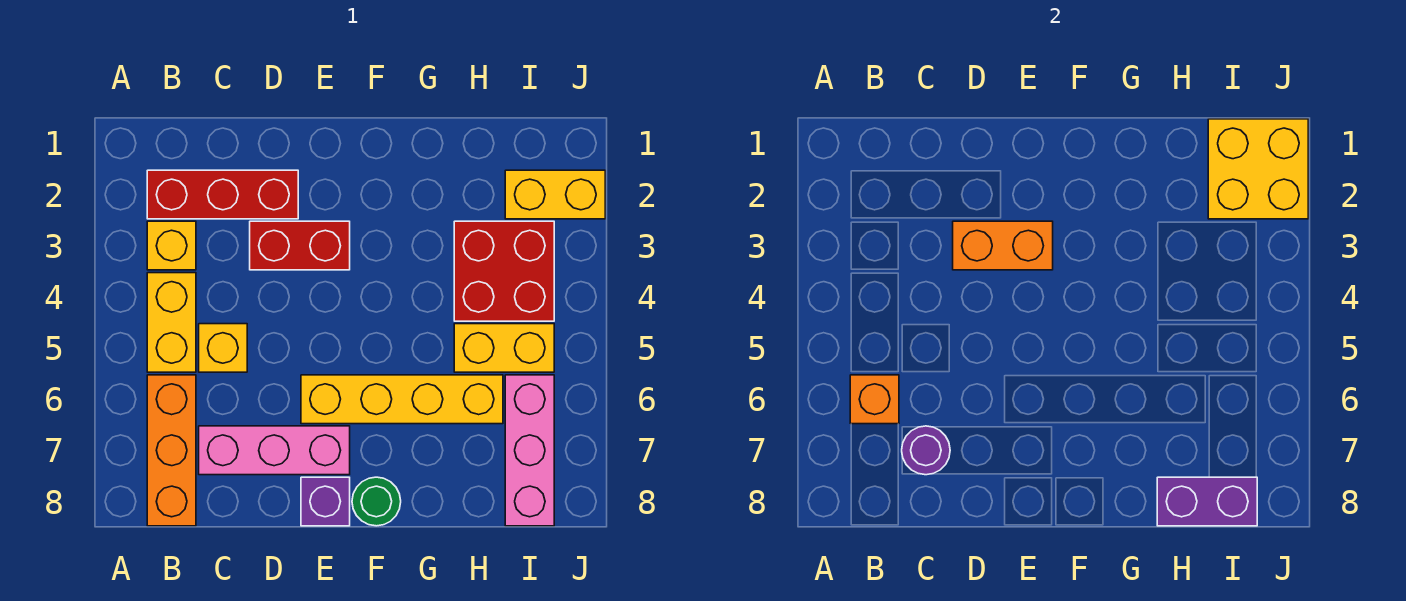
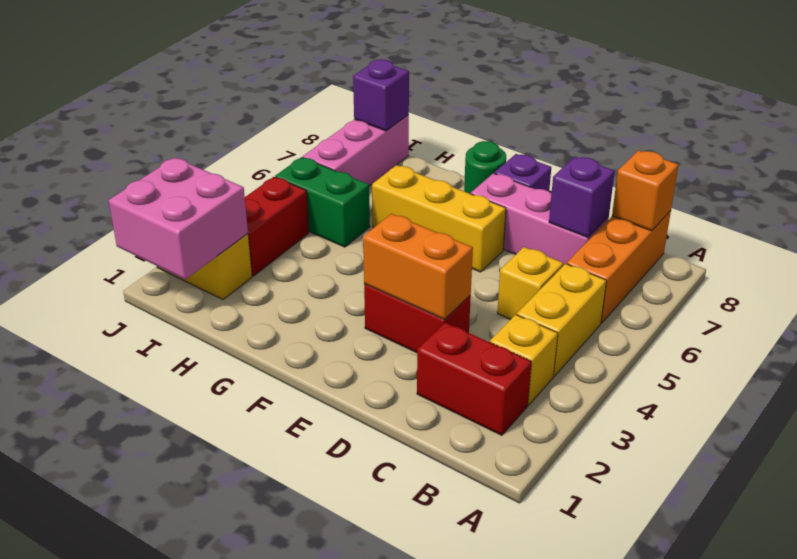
red brick B2:D2 level 1 -> red brick B2:C2 level 1
orange brick B6 level 2 -> orange brick B8 level 2
purple round brick C7 level 2 -> purple brick C7 level 2
yellow brick E6:H6 level 1 -> yellow brick E6:G6 level 1
red brick H3:I4 level 1 -> red brick I3:I4 level 1
yellow brick H5:I5 level 1 -> green brick H5:I5 level 1
purple brick H8:I8 level 2 -> purple brick I8 level 2
yellow brick I1:J2 level 2 -> pink brick I1:J2 level 2

